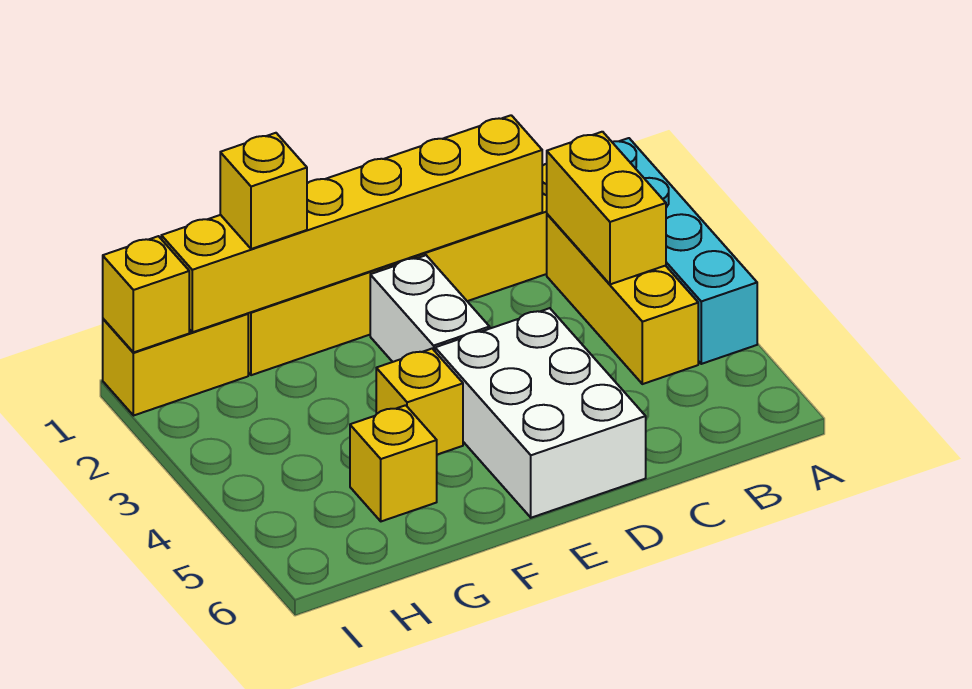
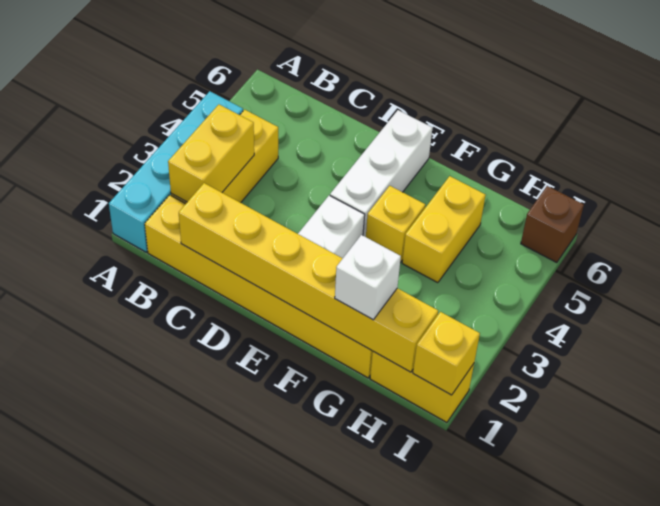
white brick D4:E6 level 1 -> white brick E4:E6 level 1
yellow brick G1 level 3 -> white brick G1 level 3
yellow brick G5 level 1 -> yellow brick G4:G5 level 1
none -> brown brick I6 level 1

